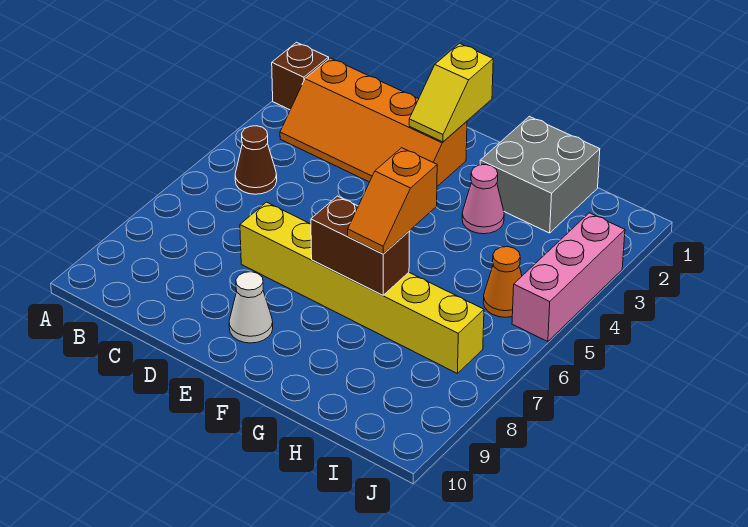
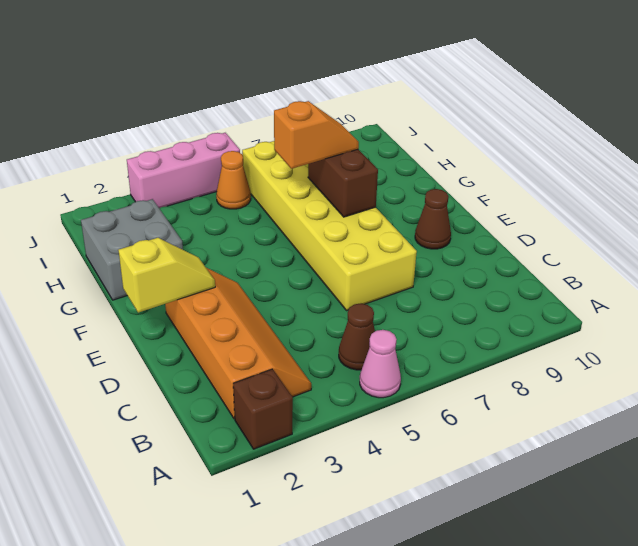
yellow brick D7:I7 level 1 -> yellow brick D6:I7 level 1
white cone E9 level 1 -> brown cone E9 level 1
pink cone G3 level 1 -> pink cone A5 level 1

